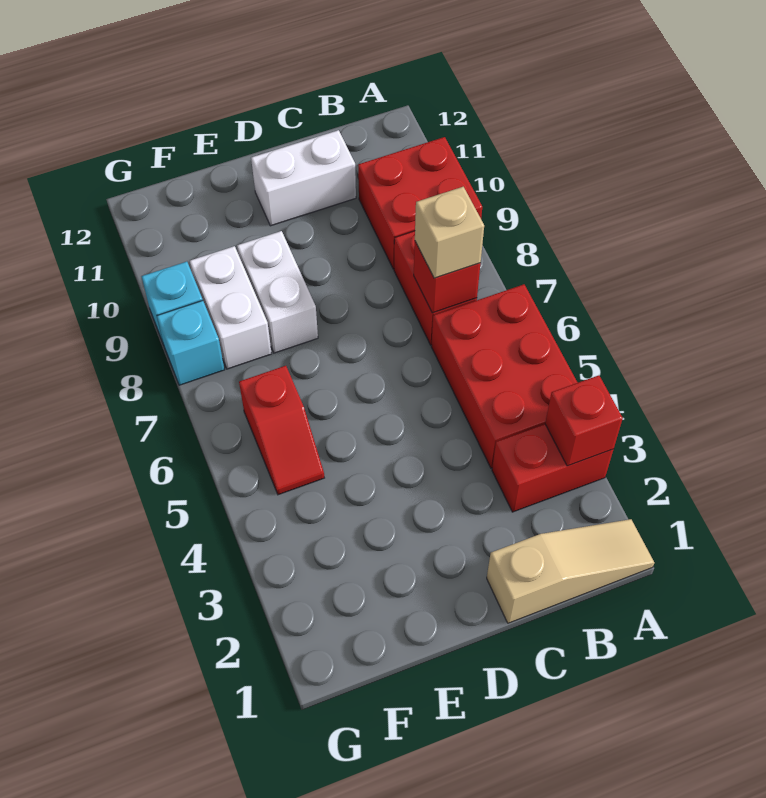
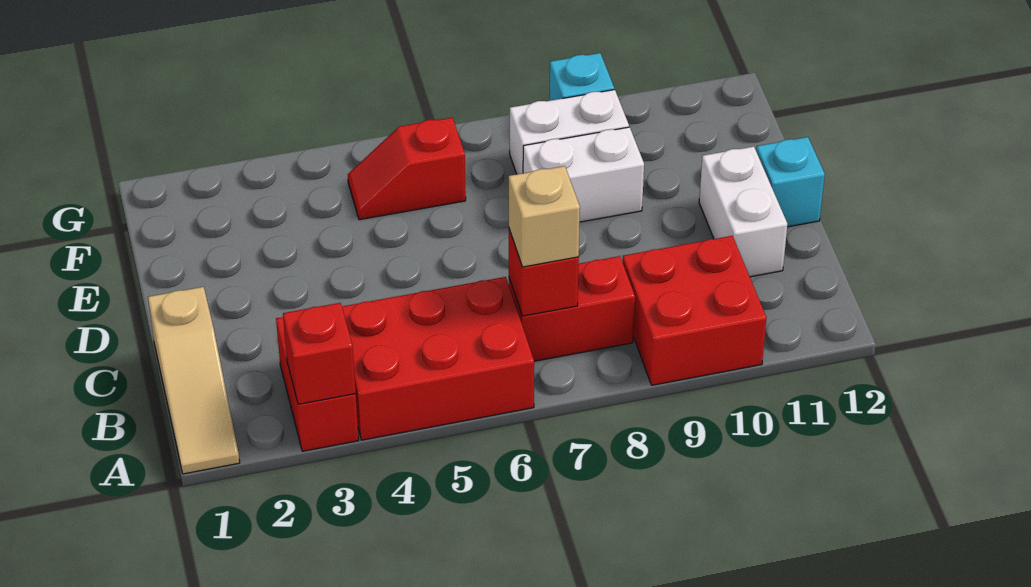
cyan brick G8 level 1 -> cyan brick D12 level 1

